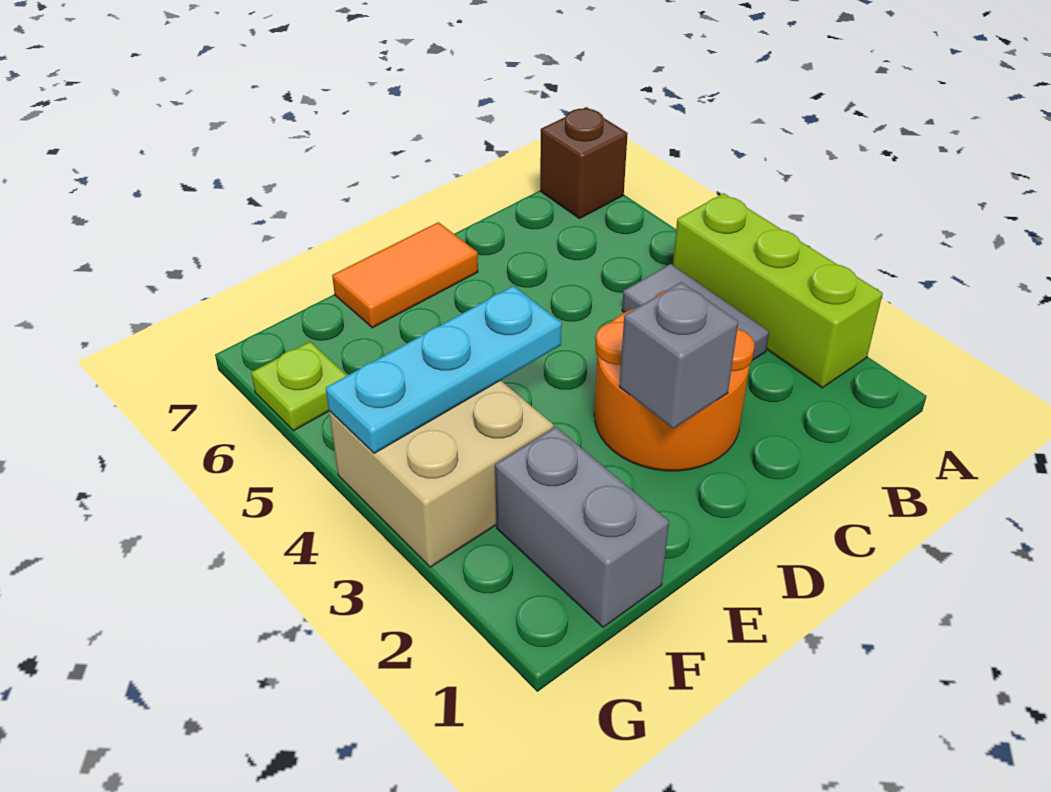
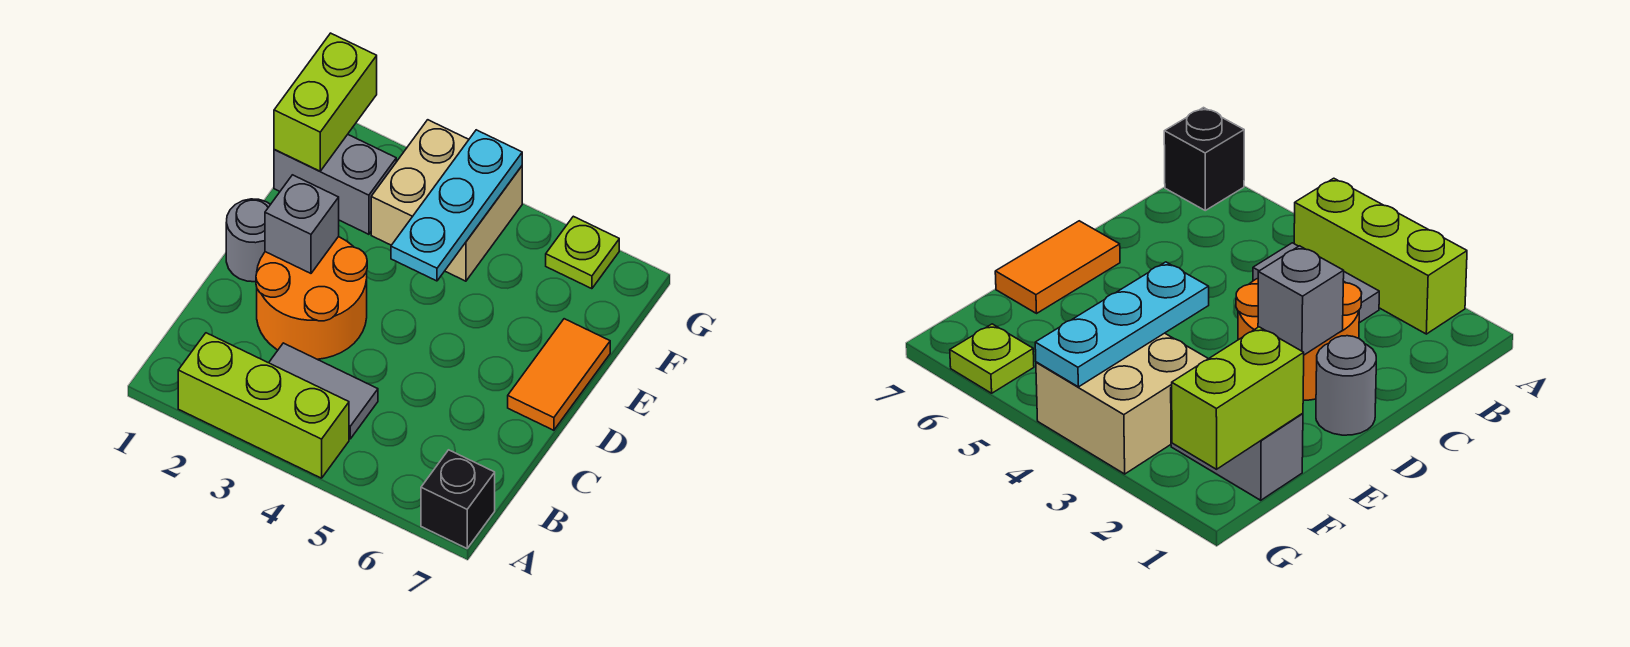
brown brick A7 level 1 -> black brick A7 level 1
none -> grey round brick D1 level 1
none -> lime brick F1:G1 level 2

